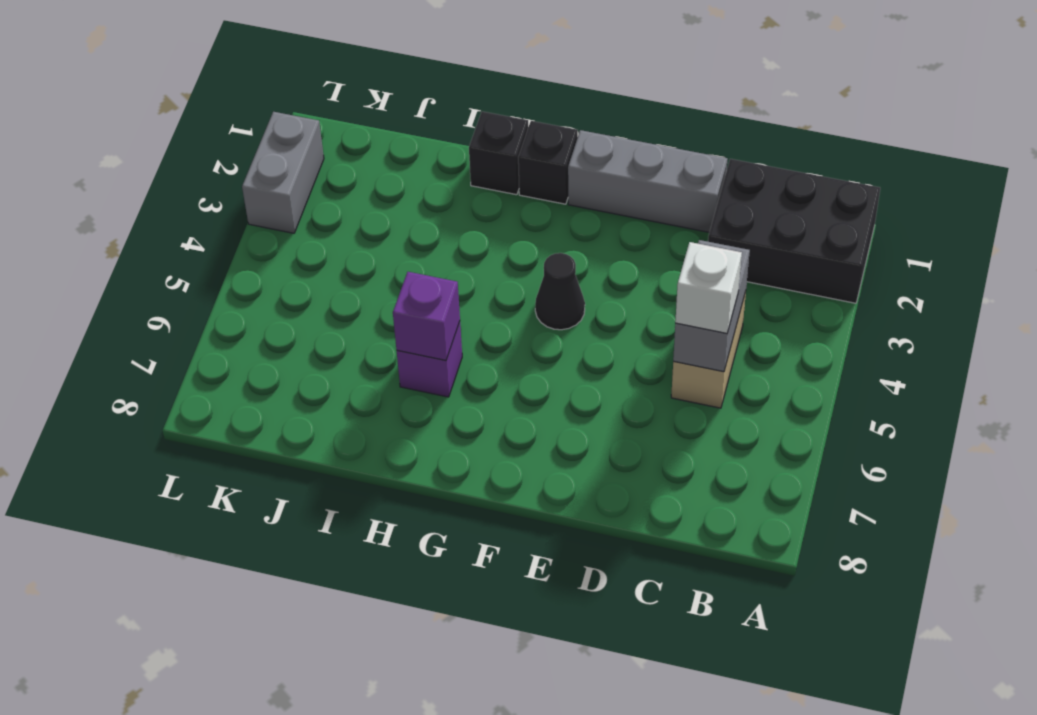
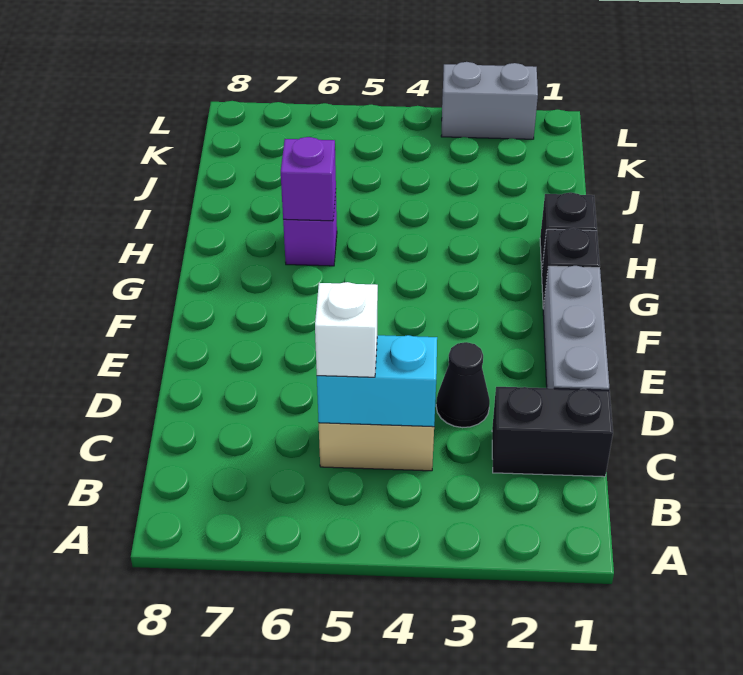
black brick A1:C2 level 1 -> black brick C1:C2 level 1
grey brick C4:C5 level 2 -> cyan brick C4:C5 level 2
black cone F4 level 1 -> black cone D3 level 1

